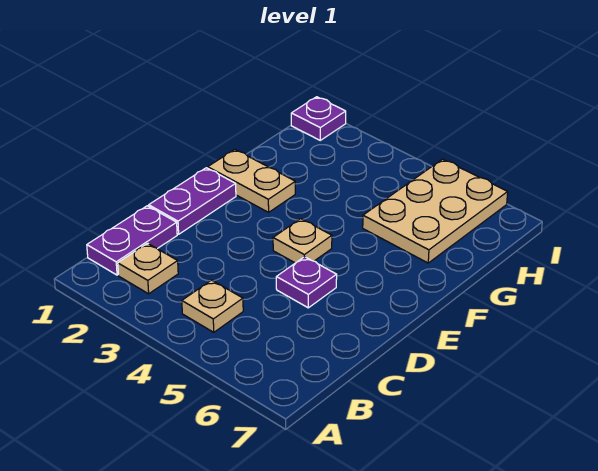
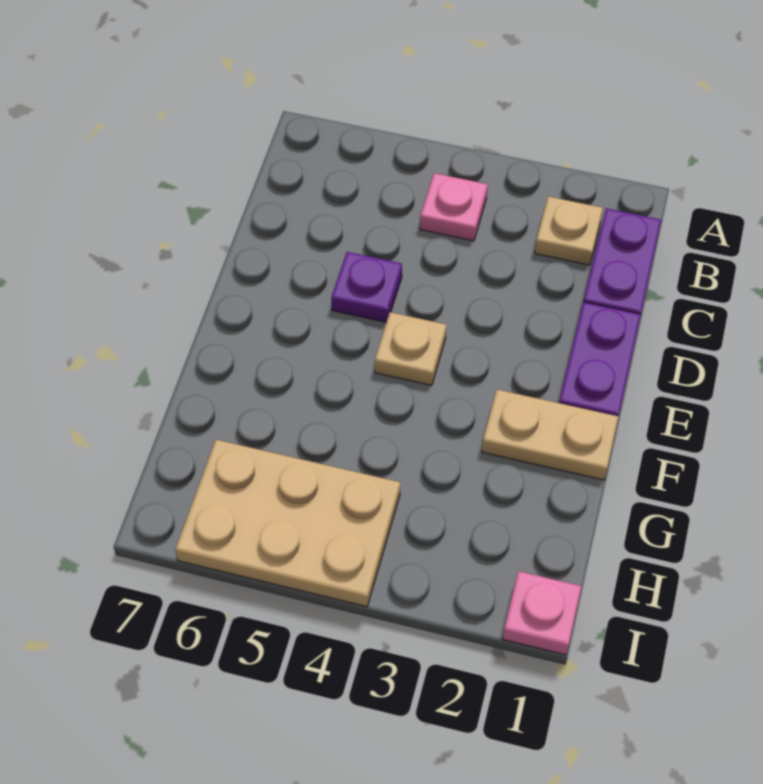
tan plate B4 level 1 -> pink plate B4 level 1
tan plate G5:I6 level 1 -> tan plate H4:I6 level 1
purple plate I1 level 1 -> pink plate I1 level 1

